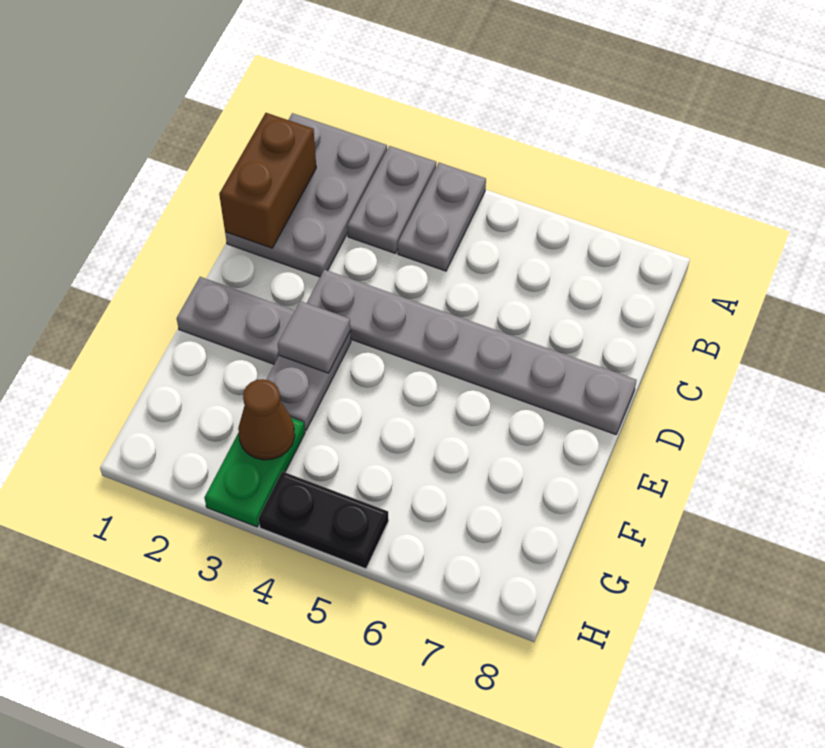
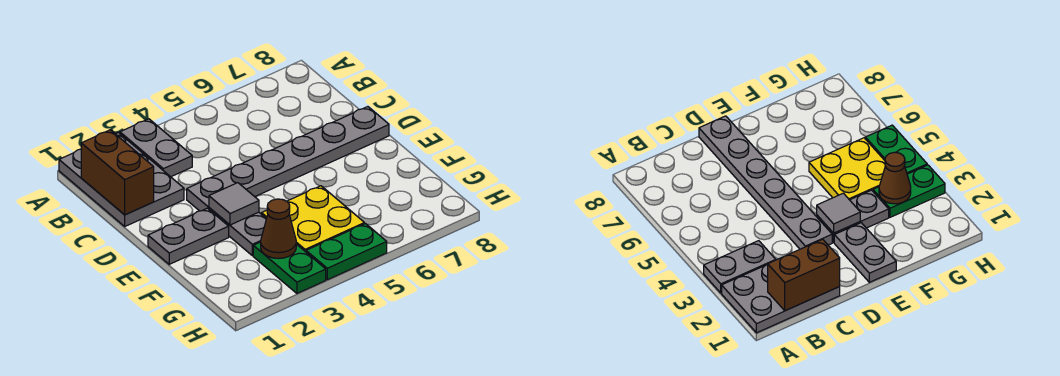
grey plate A4:B4 level 1 -> none
none -> yellow plate F4:G5 level 1
black plate H4:H5 level 1 -> green plate H4:H5 level 1

